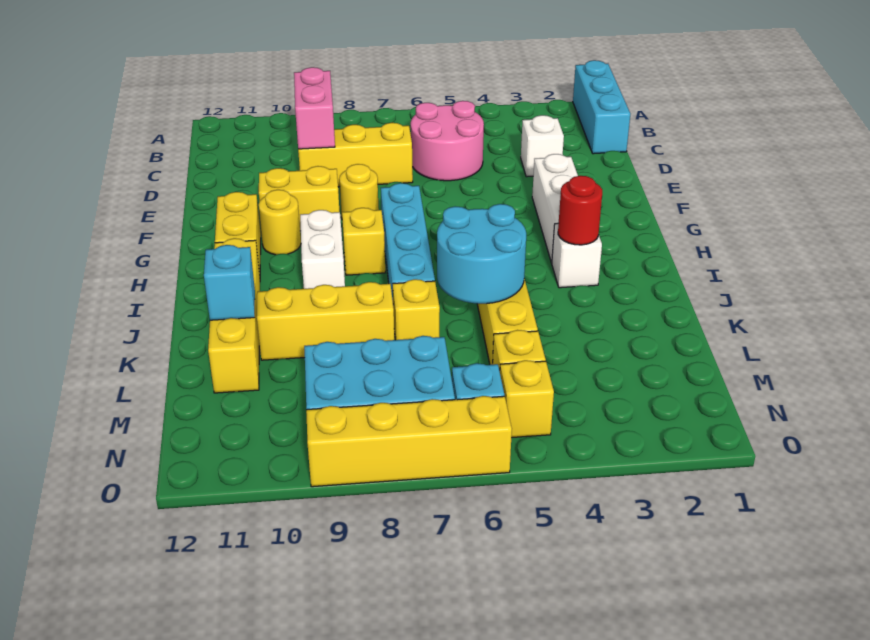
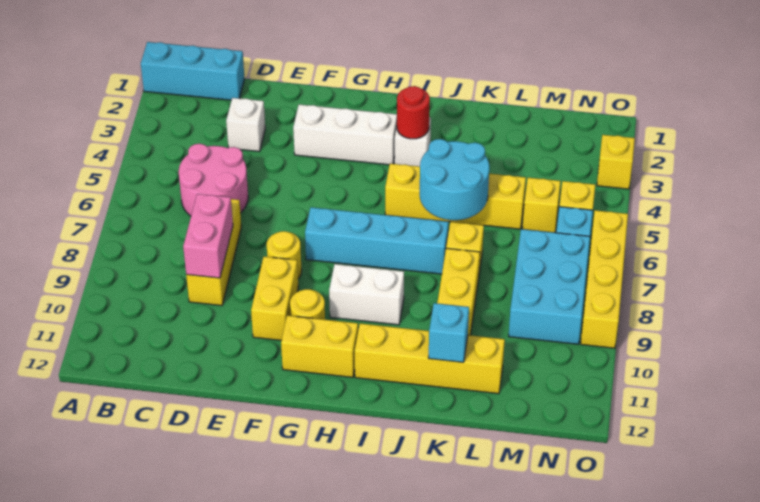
pink brick C9:D9 level 2 -> pink brick D8:D9 level 2
yellow brick H8 level 1 -> yellow brick O3 level 1

